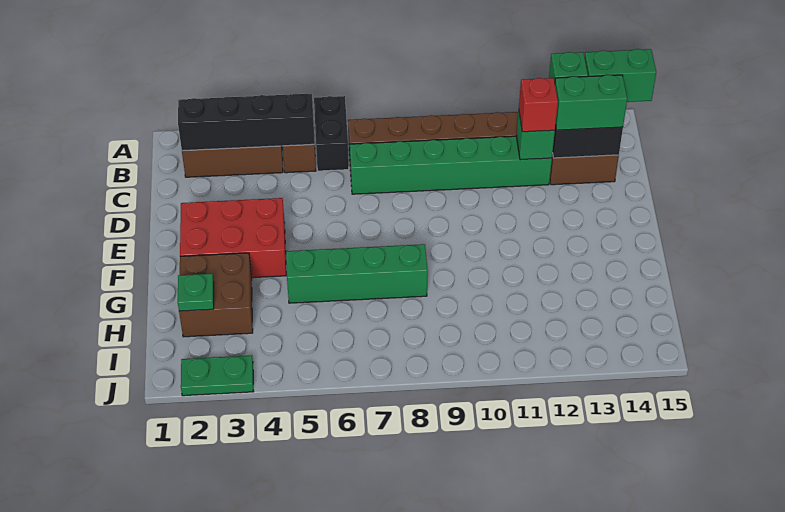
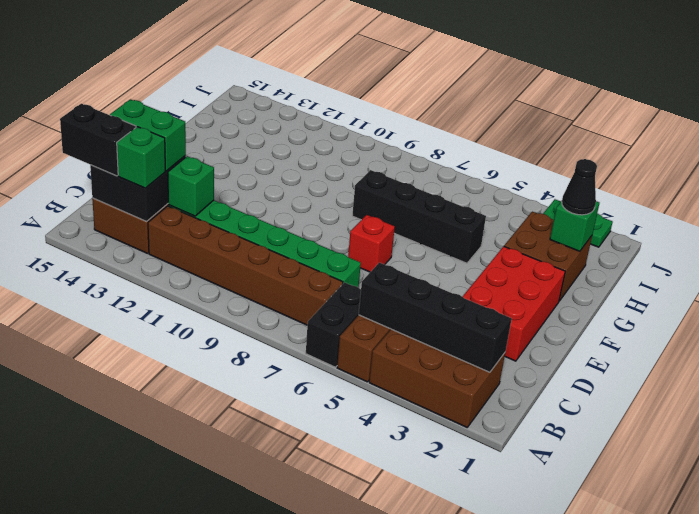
green brick B14:B15 level 3 -> black brick B14:B15 level 3
red brick C12 level 3 -> red brick E7 level 1
red brick E2:F4 level 1 -> red brick D2:F3 level 1
green brick G5:G8 level 1 -> black brick G5:G8 level 1
green plate H2 level 2 -> green brick H2 level 2
none -> black cone H2 level 3

